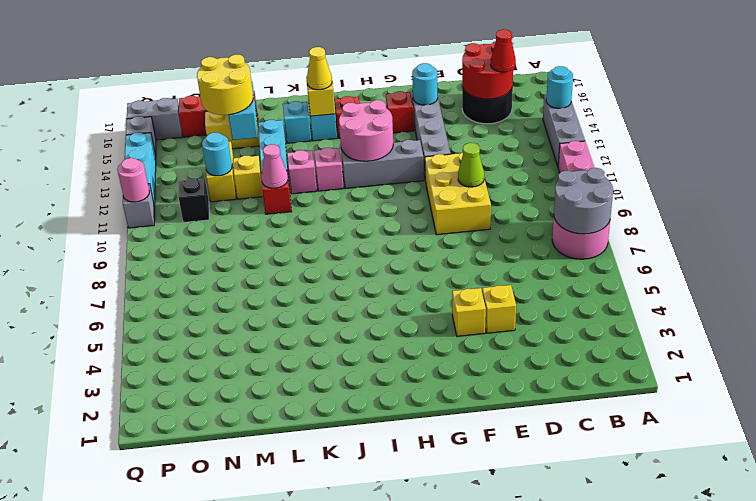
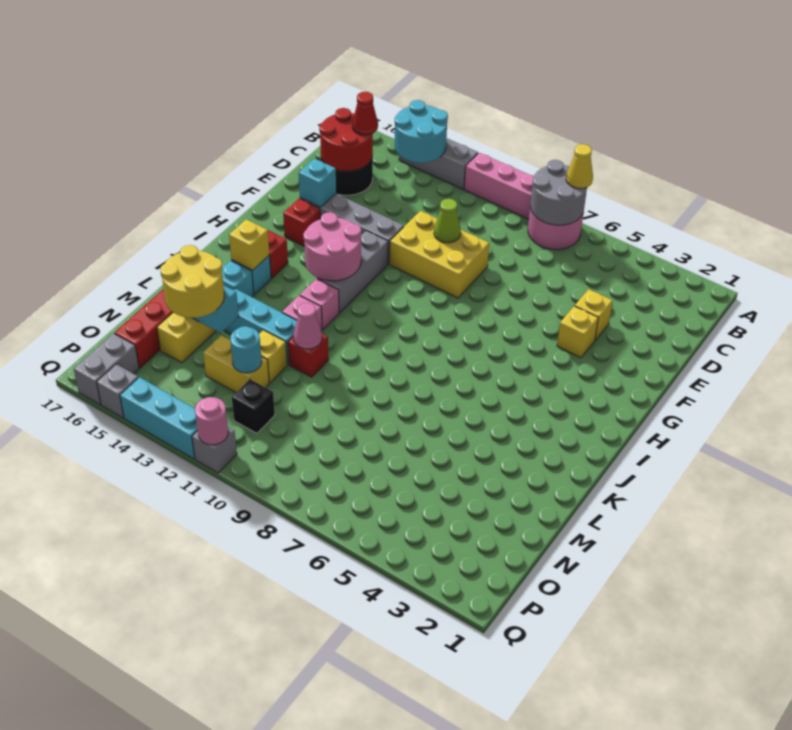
cyan round brick A14 level 2 -> cyan round brick A13:B14 level 2
cyan round brick F15 level 2 -> cyan brick F15 level 2
yellow cone J15 level 3 -> yellow cone A7 level 3

